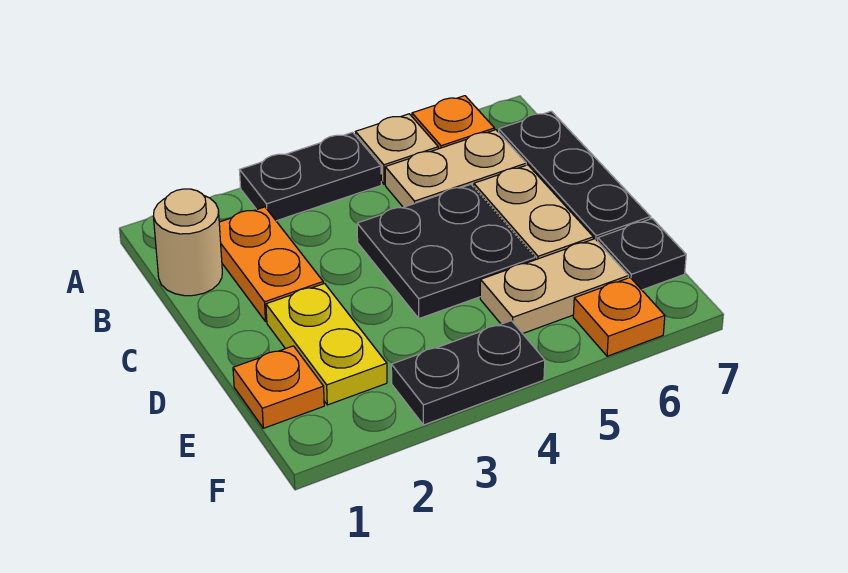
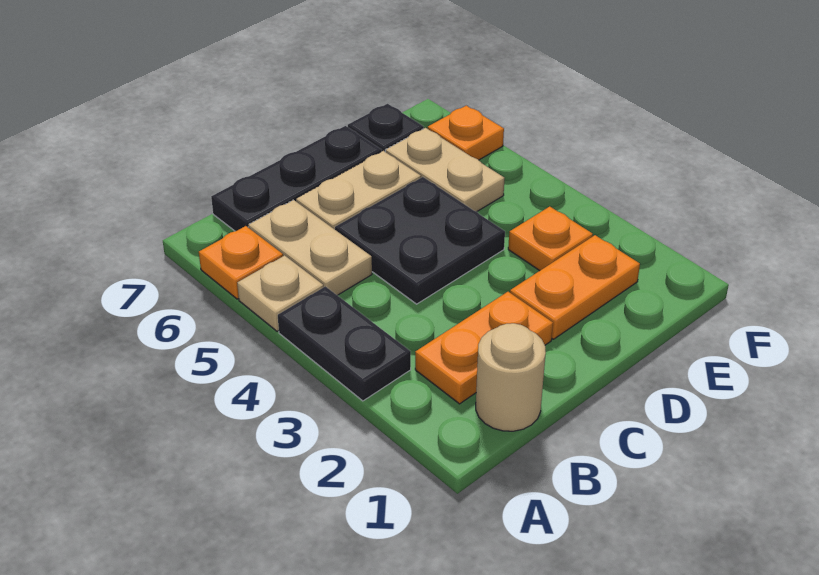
yellow plate D2:E2 level 1 -> orange plate D2:E2 level 1
orange plate E1 level 1 -> orange plate E3 level 1
black plate F3:F4 level 1 -> none

